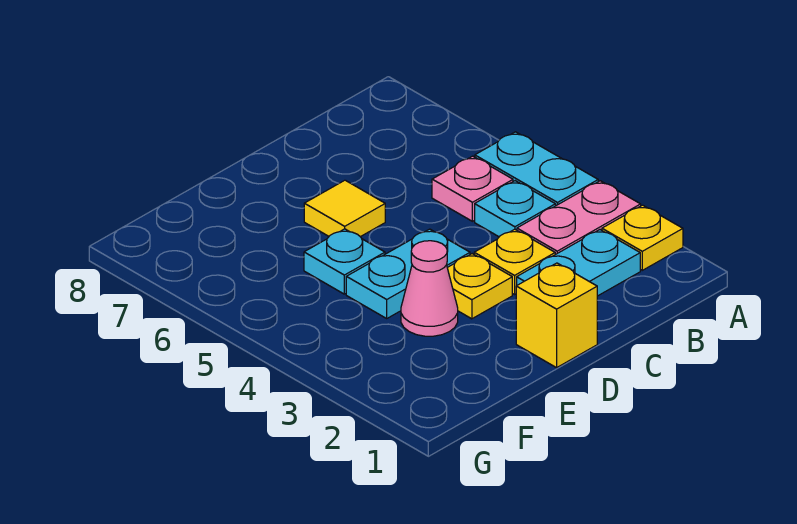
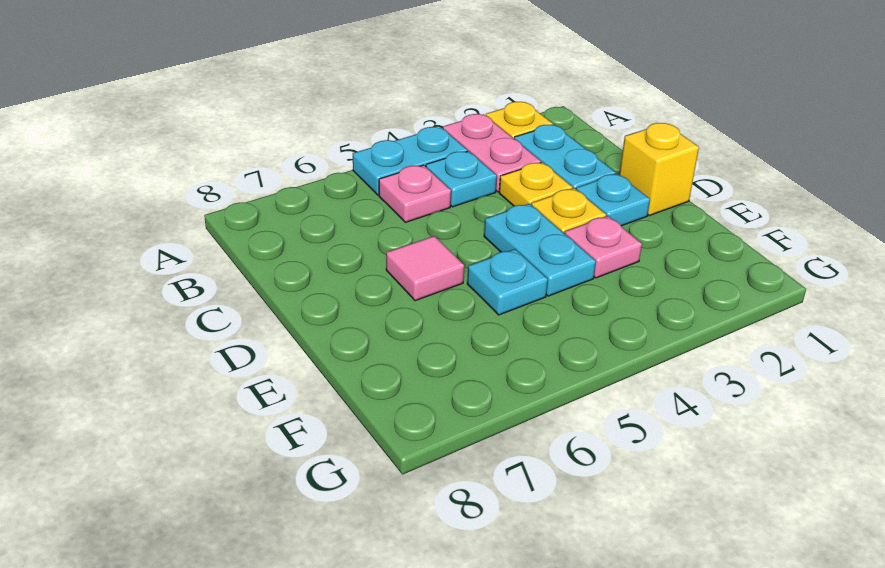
none -> cyan plate D2 level 1
yellow tile D6 level 1 -> pink tile D6 level 1
pink cone E3 level 1 -> pink plate E3 level 1

